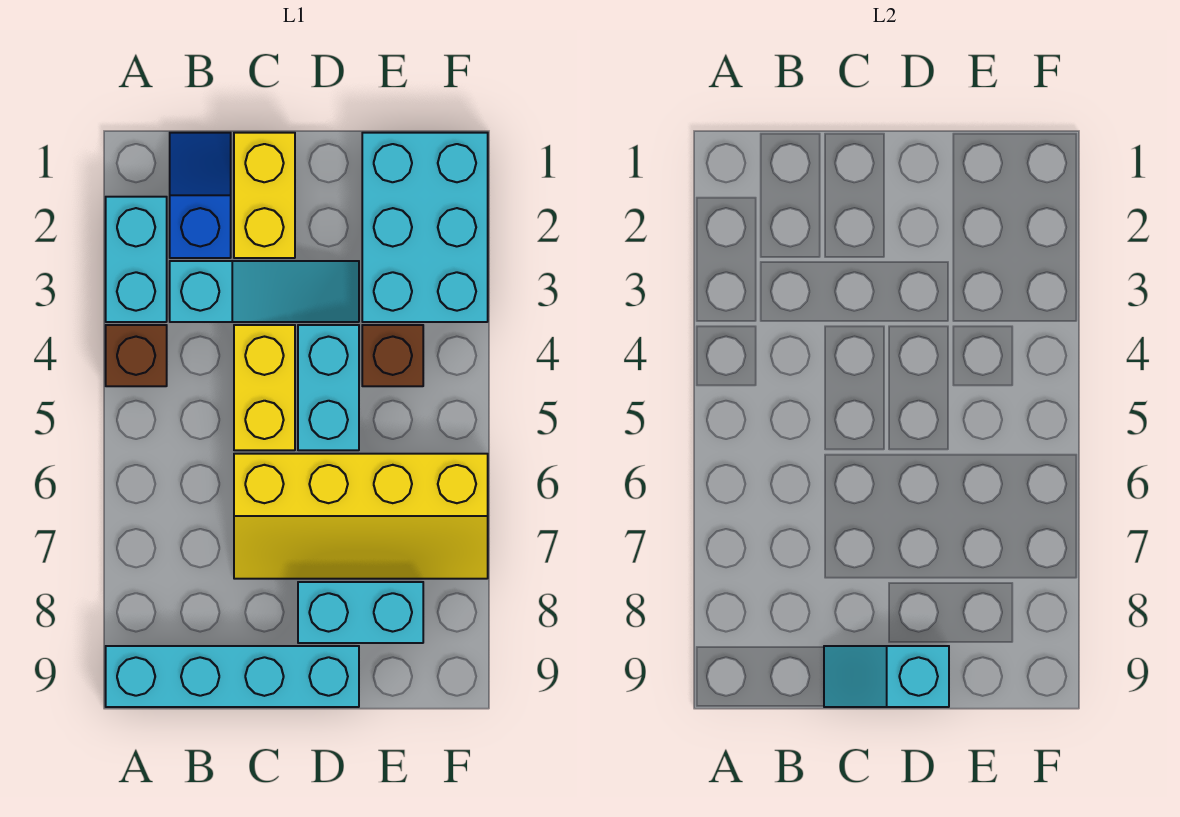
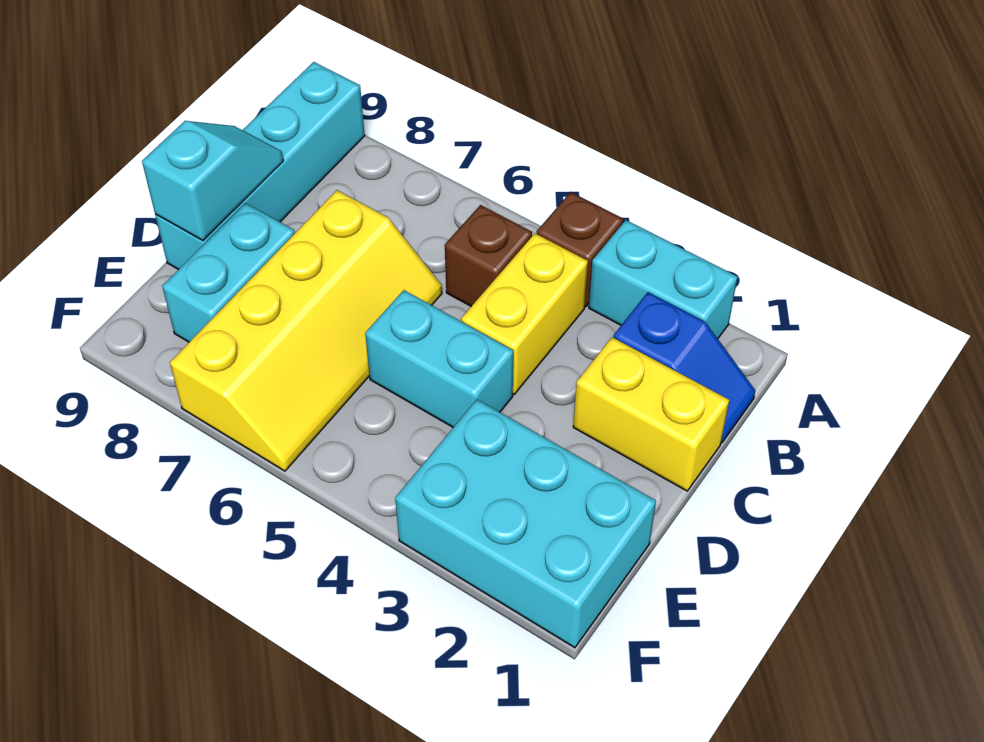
cyan slope B3:D3 level 1 top B -> none
yellow brick C4:C5 level 1 -> yellow brick B4:C4 level 1
yellow slope C6:F7 level 1 top 6 -> yellow slope C6:F7 level 1 top 7
brown brick E4 level 1 -> brown brick B5 level 1

